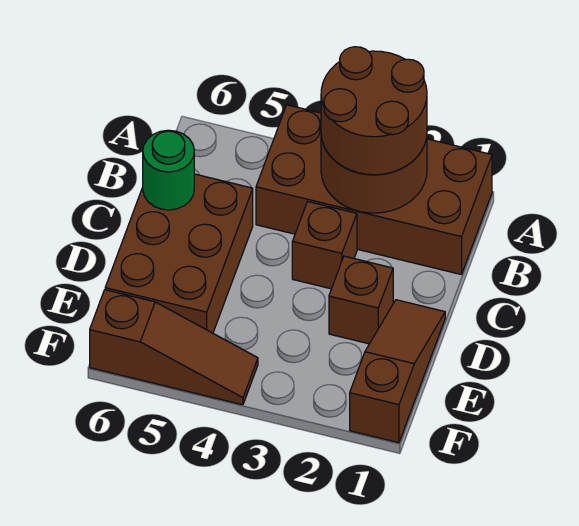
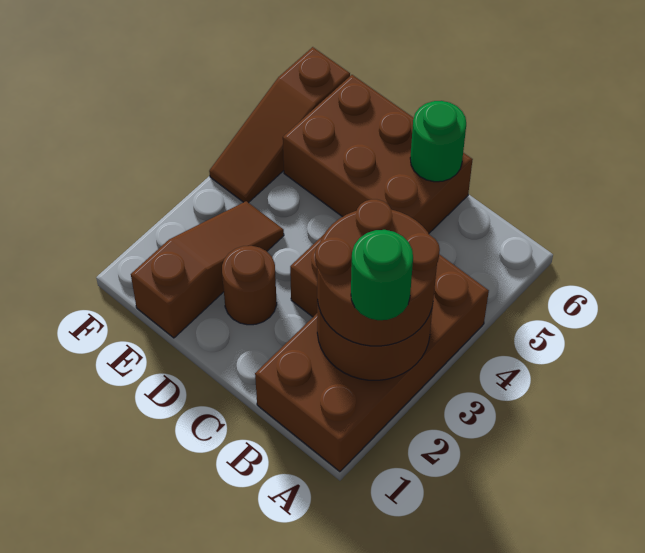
none -> green round brick A2 level 4
brown slope D1:F1 level 1 top F -> brown slope E1:E3 level 1 top 1
brown brick D2 level 1 -> brown round brick D2 level 1

